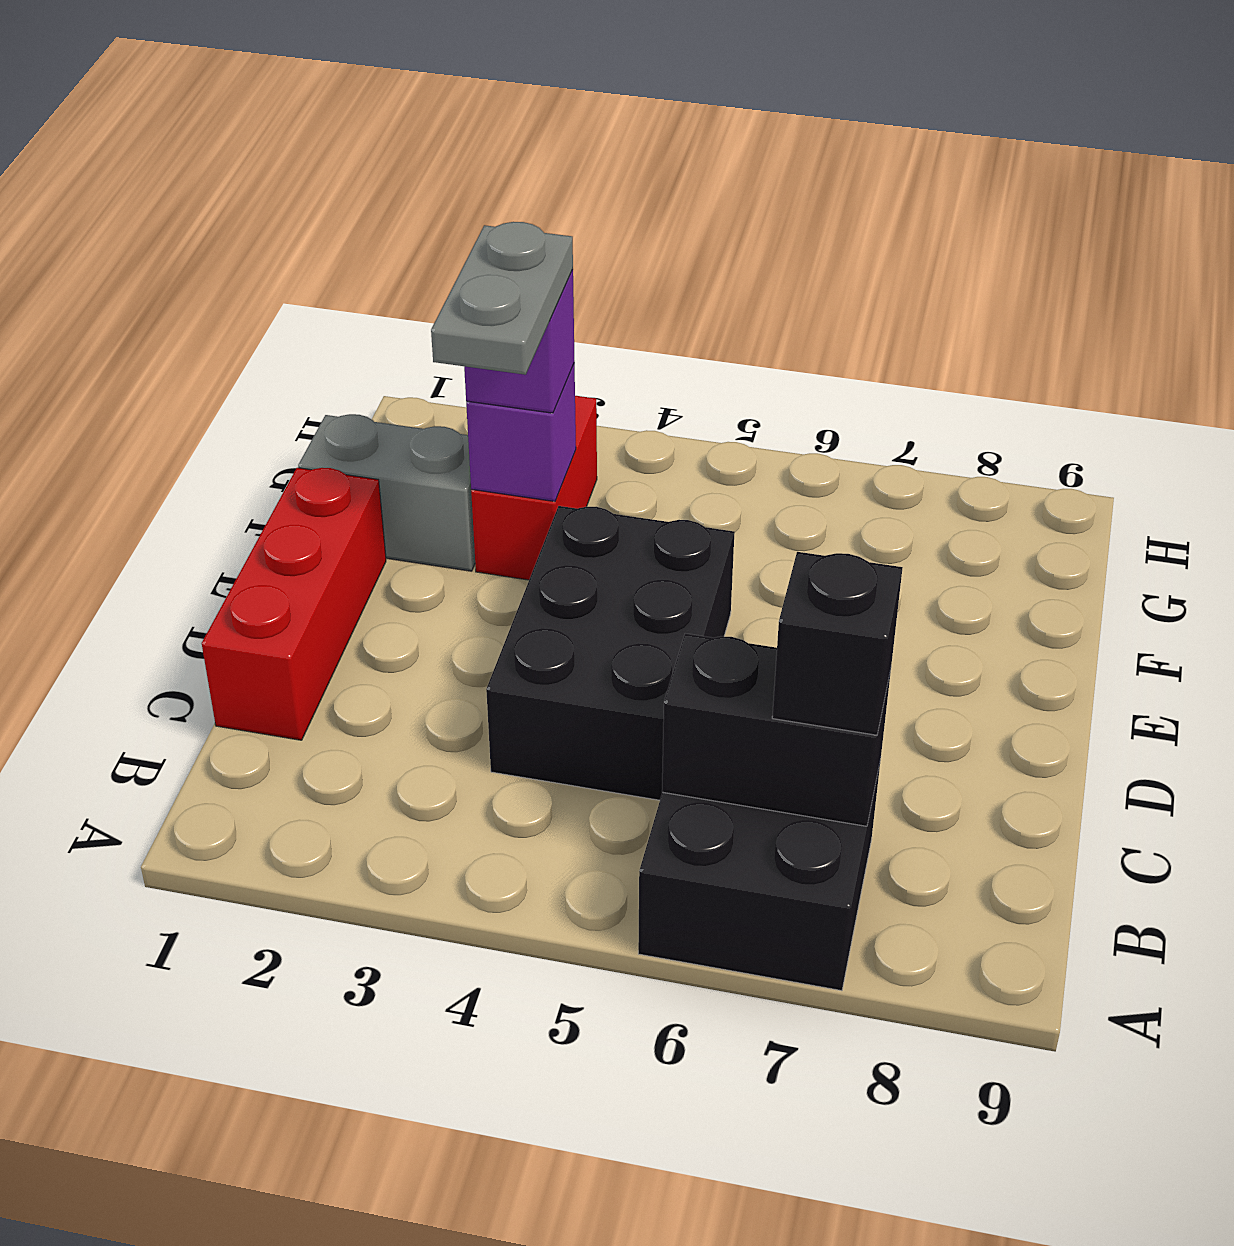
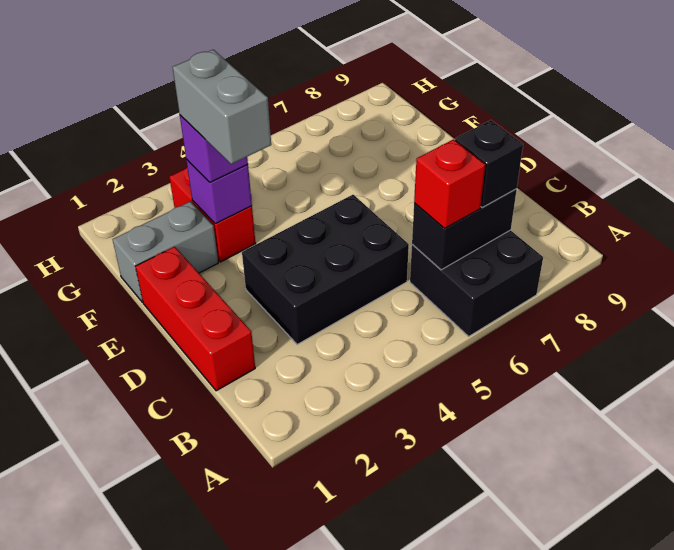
none -> red brick B6 level 3
black brick C4:E5 level 1 -> black brick C3:D5 level 1
grey plate E3:F3 level 4 -> grey brick E3:F3 level 4

